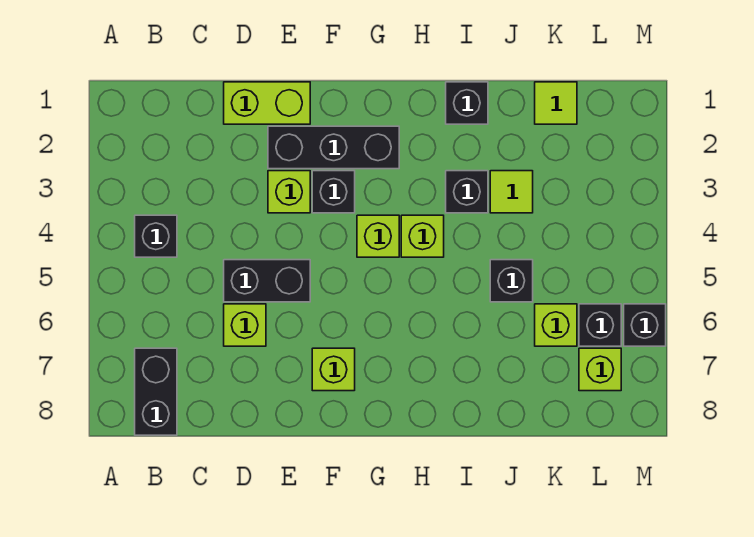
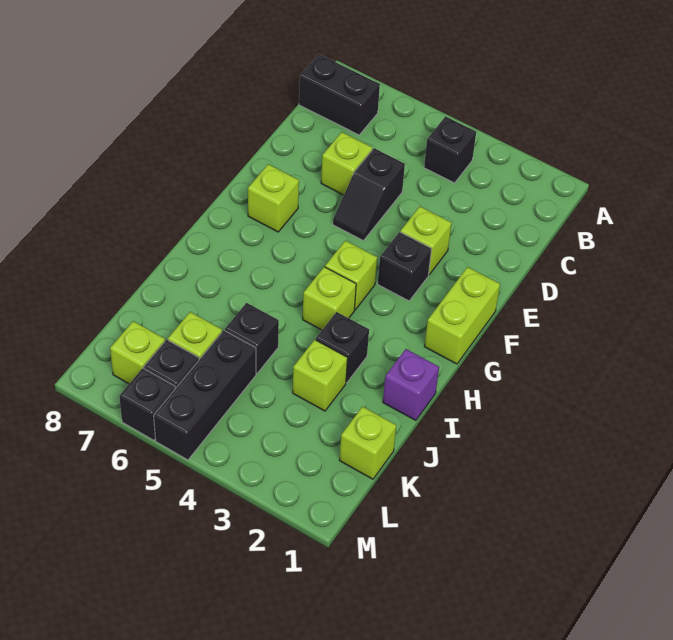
lime brick D1:E1 level 1 -> lime brick F1:G1 level 1
black brick D5:E5 level 1 -> black slope D5:E5 level 1 top D
black brick E2:G2 level 1 -> black brick K5:M5 level 1
black brick I1 level 1 -> purple brick I1 level 1
lime tile J3 level 1 -> lime brick J3 level 1
lime tile K1 level 1 -> lime brick K1 level 1

